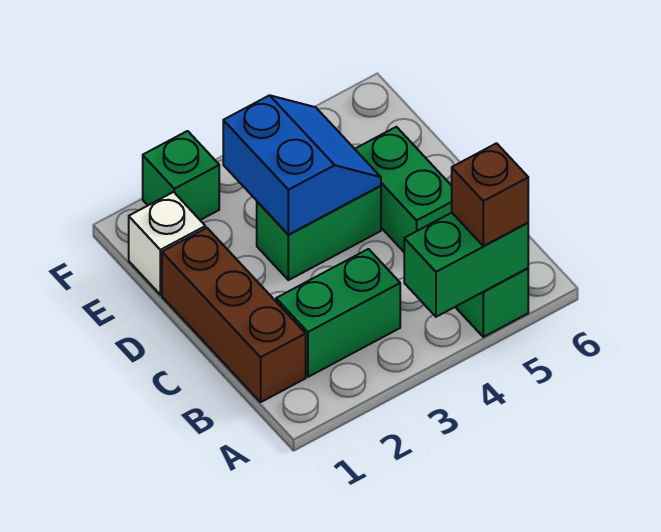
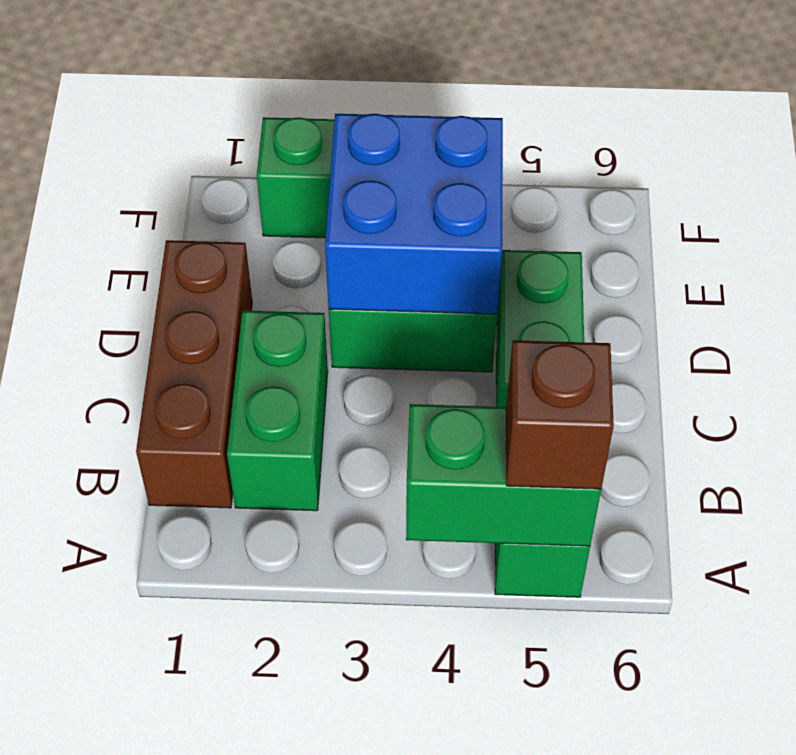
green brick B2:B3 level 1 -> green brick B2:C2 level 1
blue slope D3:E4 level 2 top 3 -> blue brick D3:E4 level 2
white brick E1 level 1 -> none

